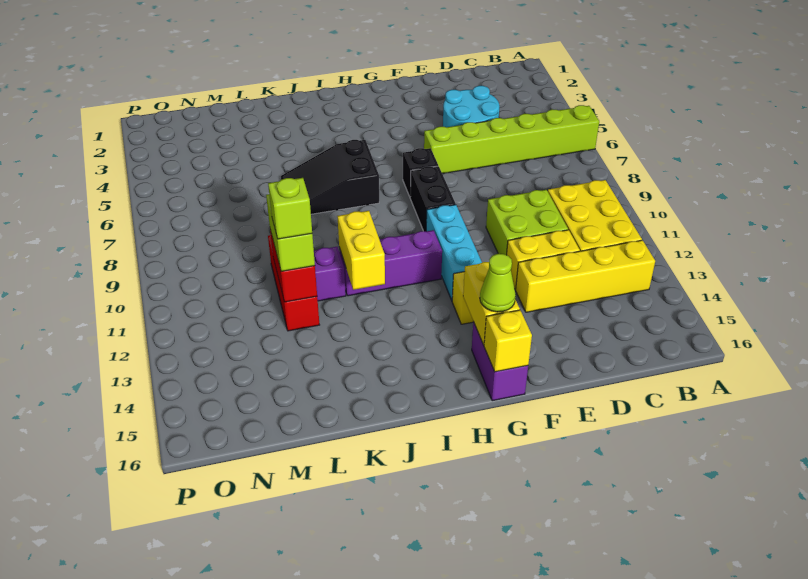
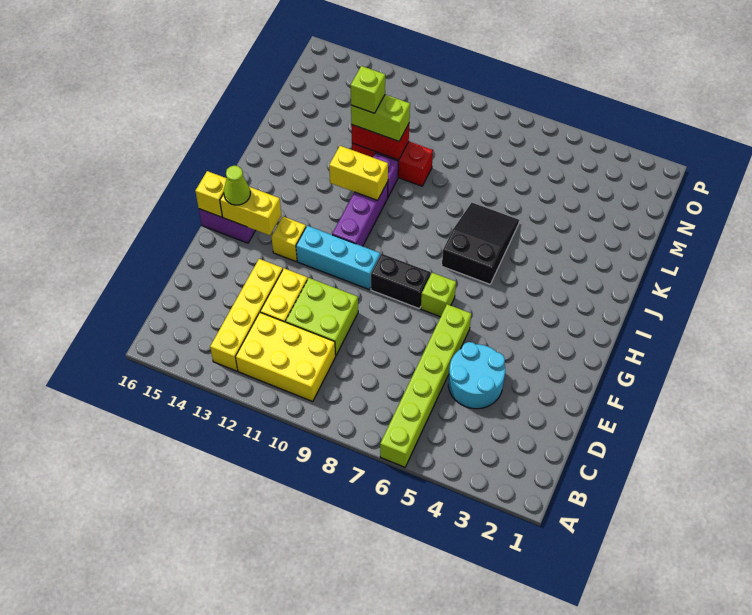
black brick G7 level 1 -> lime brick G7 level 1

